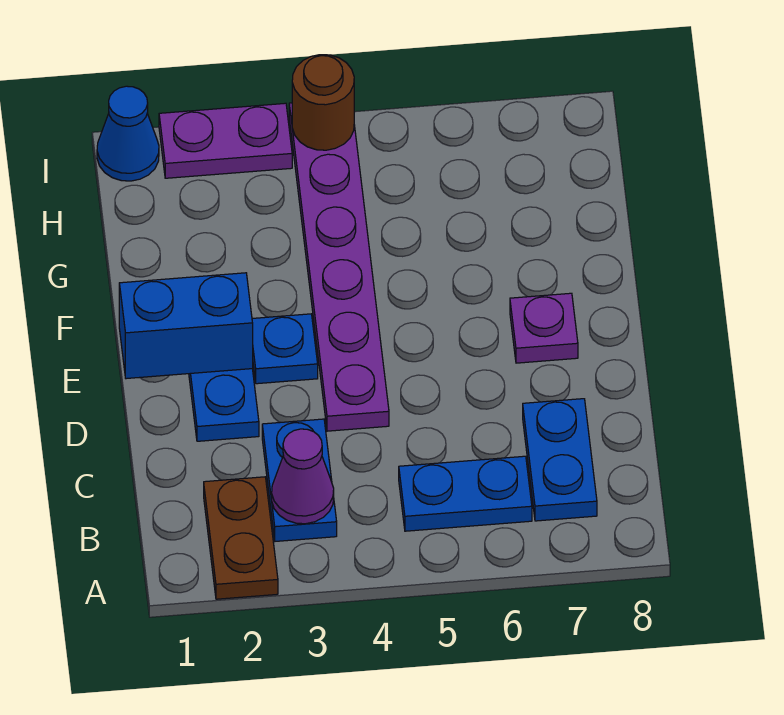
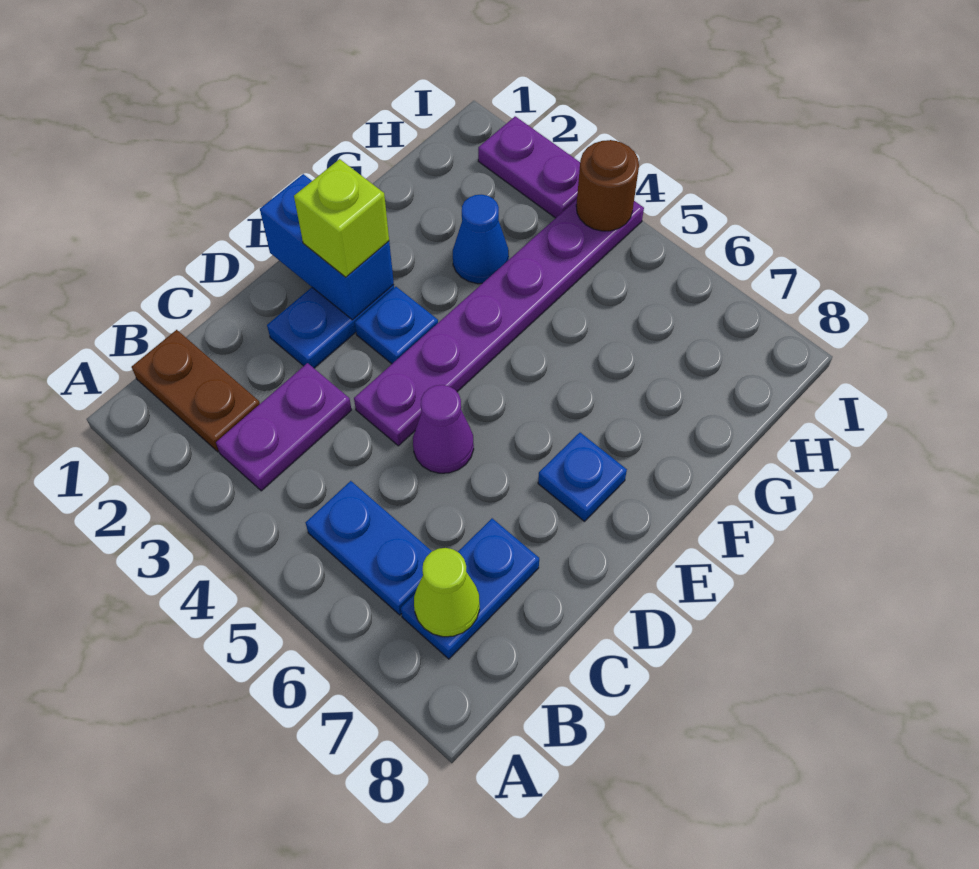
brown plate A2:B2 level 1 -> brown plate B1:B2 level 1
blue plate B3:C3 level 1 -> purple plate B3:C3 level 1
purple cone B3 level 2 -> purple cone D5 level 1
none -> lime cone B7 level 2
none -> lime brick E2 level 3
purple plate E7 level 1 -> blue plate E7 level 1
blue cone I1 level 1 -> blue cone G3 level 1

